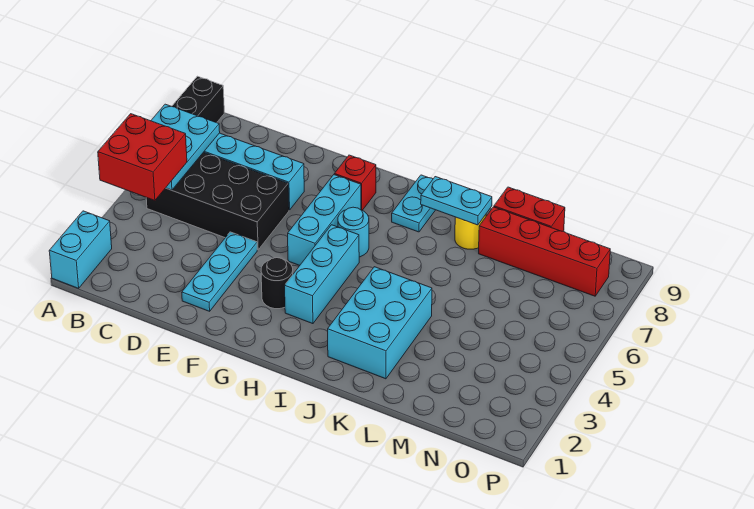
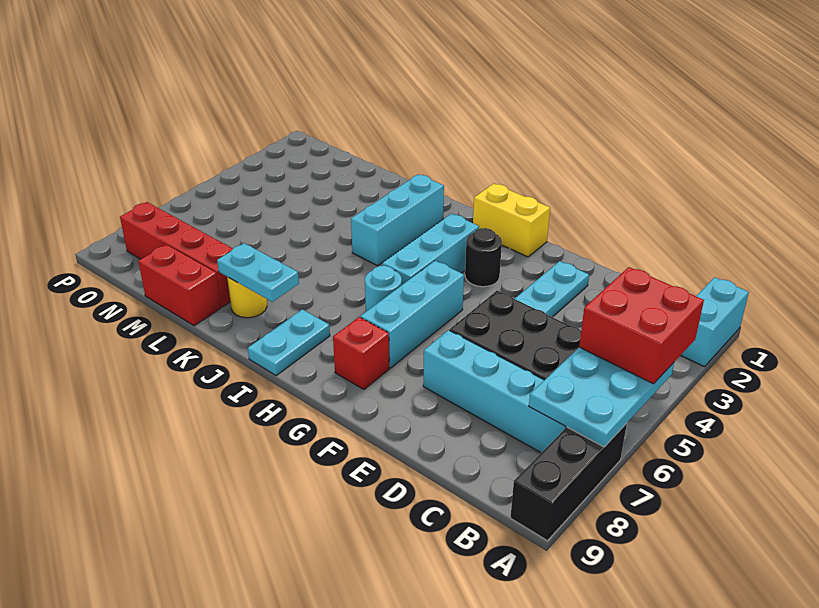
none -> yellow brick G1:H1 level 1
cyan brick J2:K4 level 1 -> cyan brick J2:J4 level 1

